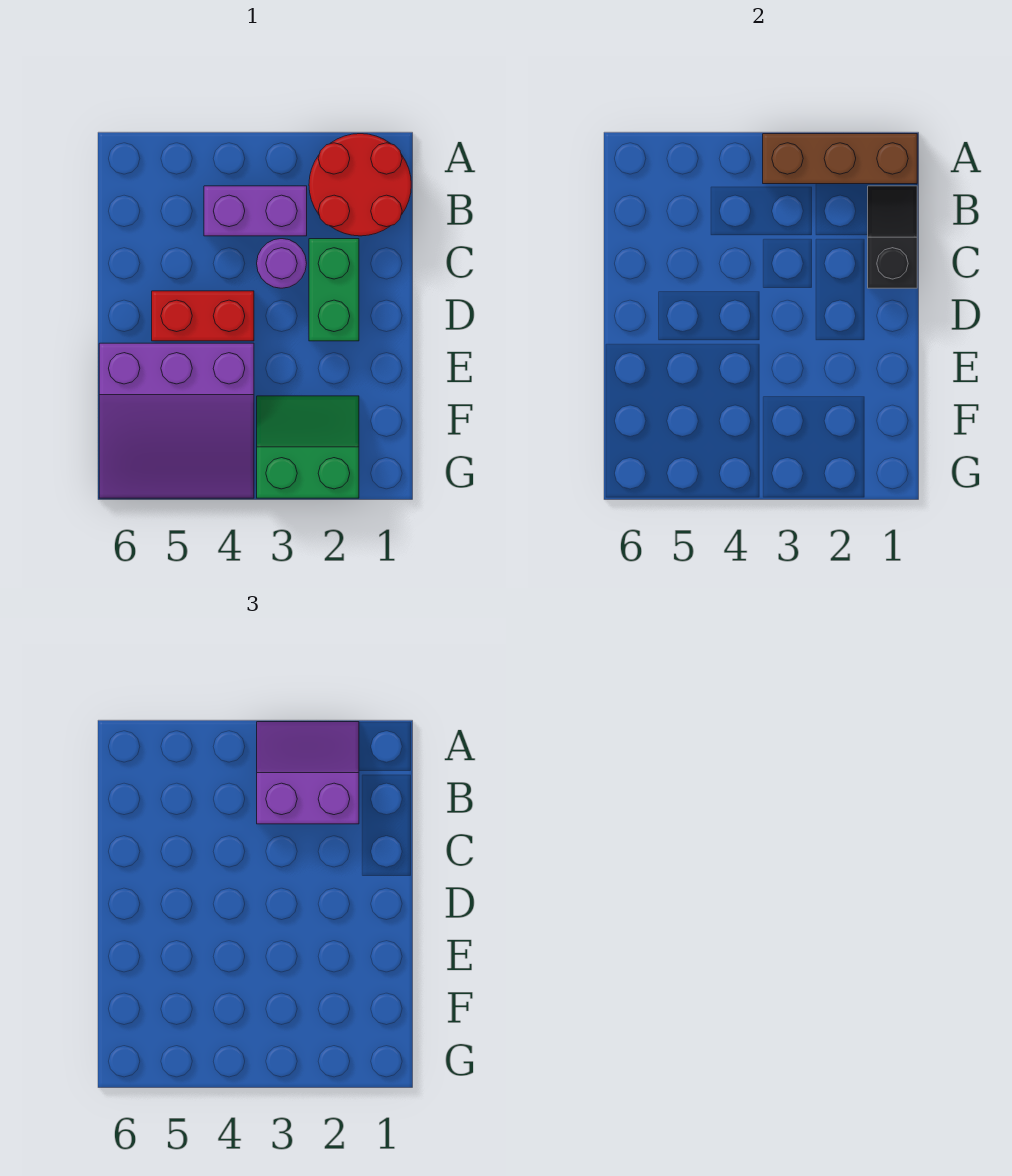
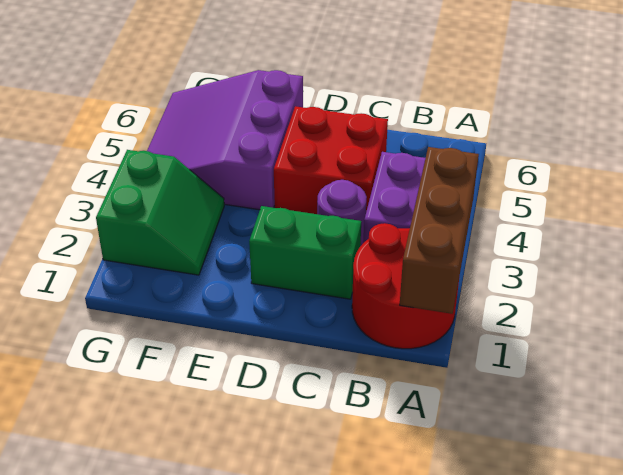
purple slope A2:B3 level 3 top B -> none
black slope B1:C1 level 2 top C -> none
red brick D4:D5 level 1 -> red brick C4:D5 level 1

